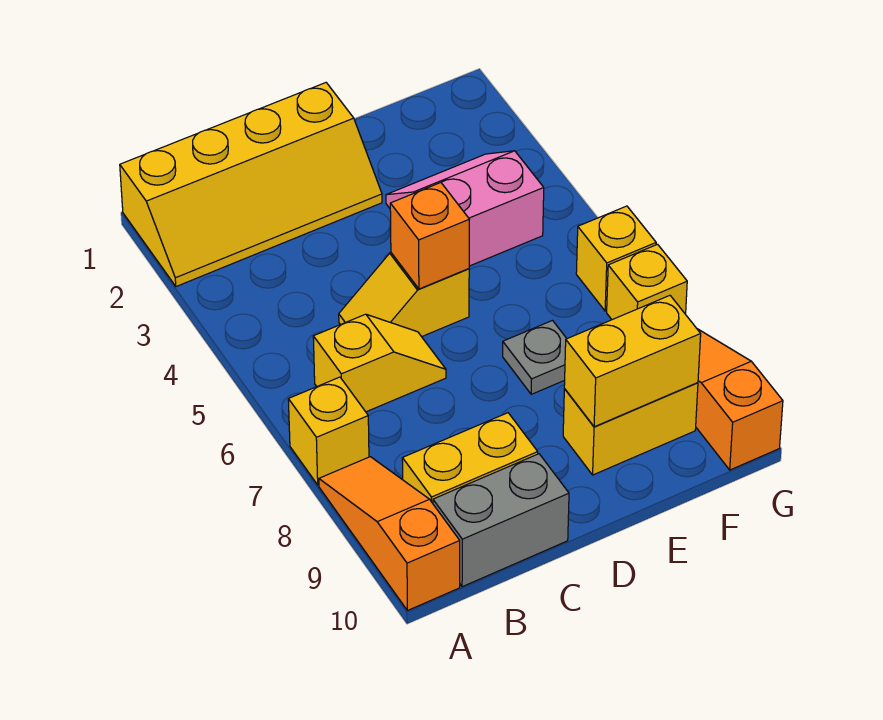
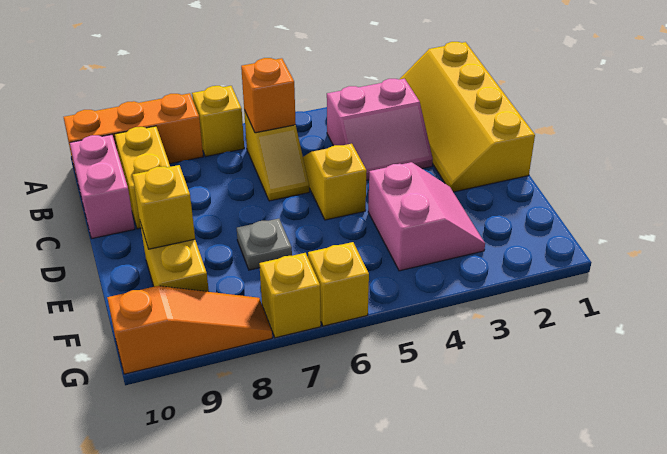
orange slope A8:A10 level 1 top 10 -> orange brick A8:A10 level 1
none -> pink slope B3:C4 level 1 top B
grey brick B10:C10 level 1 -> pink brick B10:C10 level 1
orange brick D5 level 2 -> orange brick B6 level 2
yellow brick E9:F9 level 2 -> yellow brick E9 level 2

